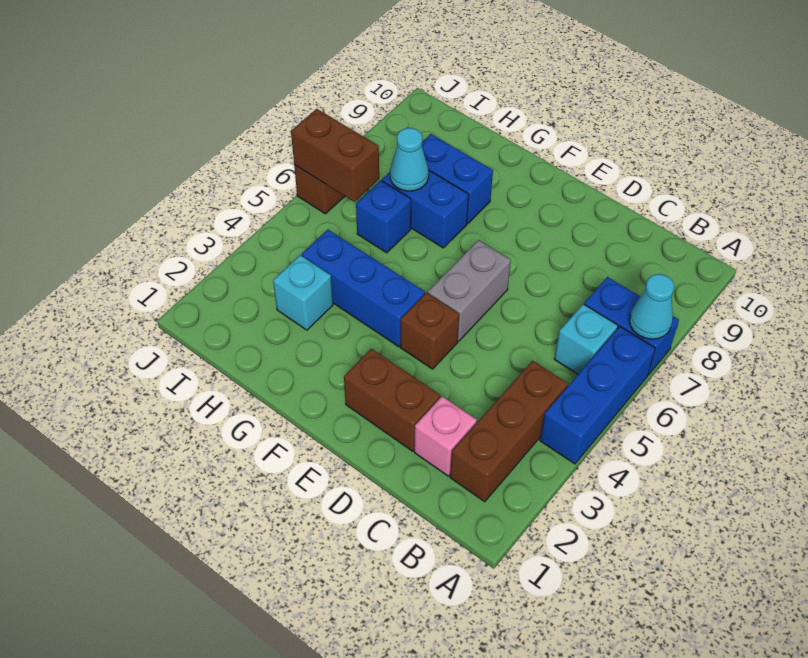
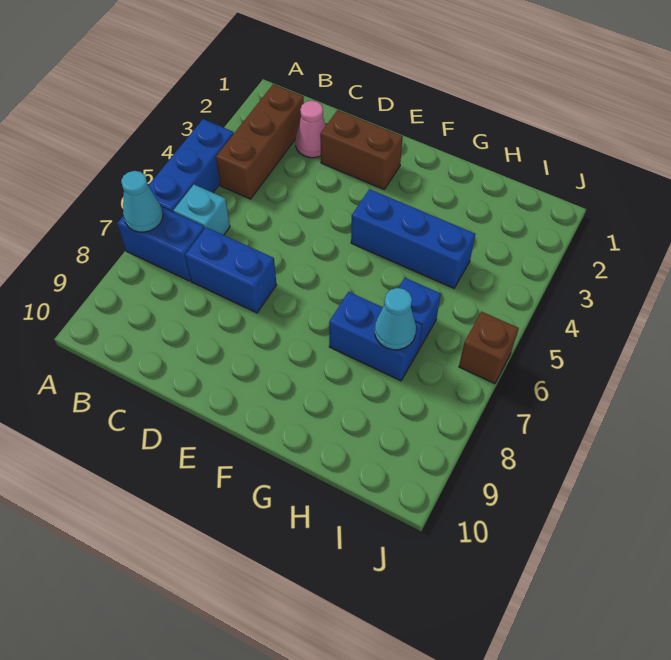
pink brick C2 level 1 -> pink cone C2 level 1
brown brick E4 level 1 -> none
grey brick E5:E6 level 1 -> none
blue brick G8:H8 level 1 -> blue brick C7:D7 level 1
cyan brick H3 level 1 -> none
brown brick I6:J6 level 2 -> none

